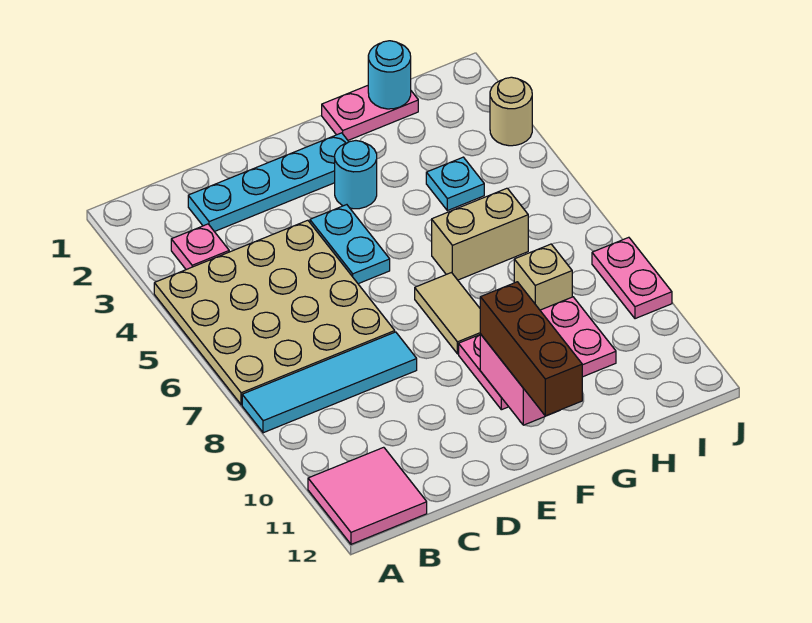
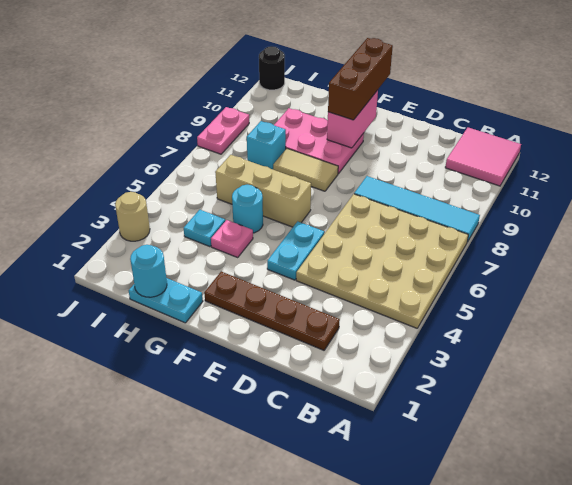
pink plate B3 level 1 -> pink plate G4 level 1
cyan plate C2:F2 level 1 -> brown plate C2:F2 level 1
cyan round brick F3 level 1 -> cyan round brick G5 level 1
tan tile F7:F8 level 1 -> tan tile F8:G8 level 1
pink plate G1:H1 level 1 -> cyan plate G1:H1 level 1
tan brick G6:H6 level 1 -> tan brick F6:H6 level 1
tan brick H8 level 1 -> cyan brick H8 level 1
none -> black round brick J12 level 1

